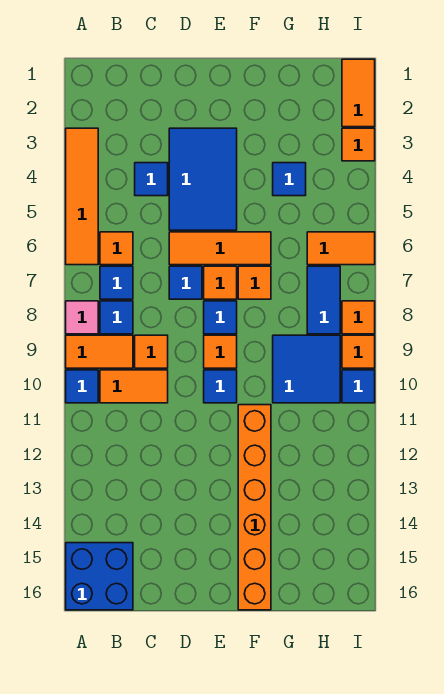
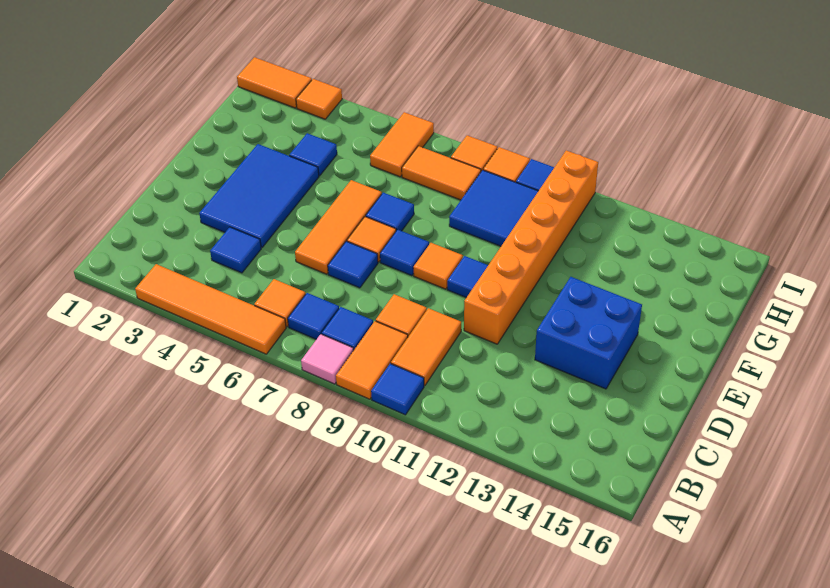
blue brick A15:B16 level 1 -> blue brick D13:E14 level 1
blue tile D3:E5 level 1 -> blue tile D3:F4 level 1
orange tile F7 level 1 -> blue tile F7 level 1
orange brick F11:F16 level 1 -> orange brick D11:I11 level 1
blue tile H7:H8 level 1 -> orange tile H7:H8 level 1

